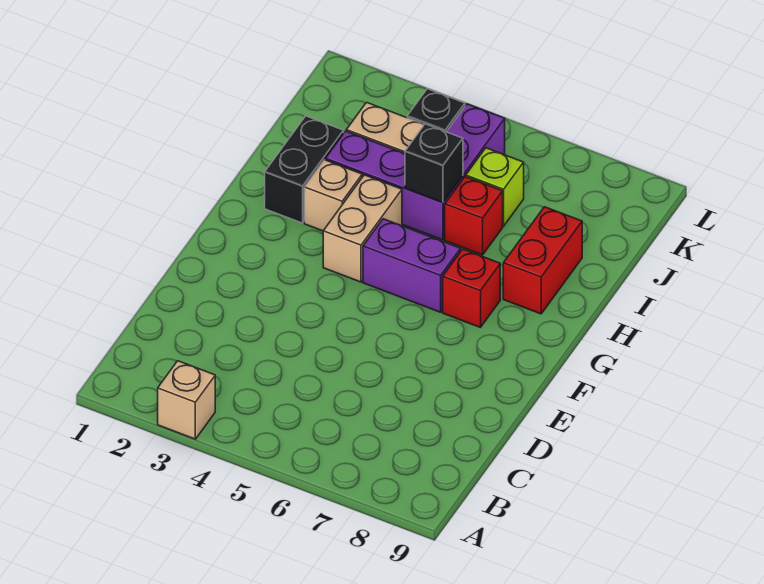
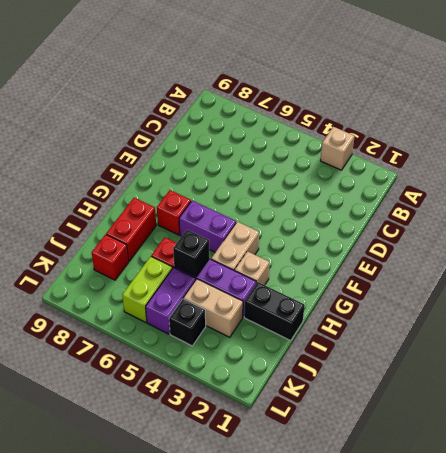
black brick H2:I2 level 1 -> black brick I1:I2 level 1
lime brick J6 level 1 -> lime brick J6:K6 level 1
none -> red brick J8 level 1

